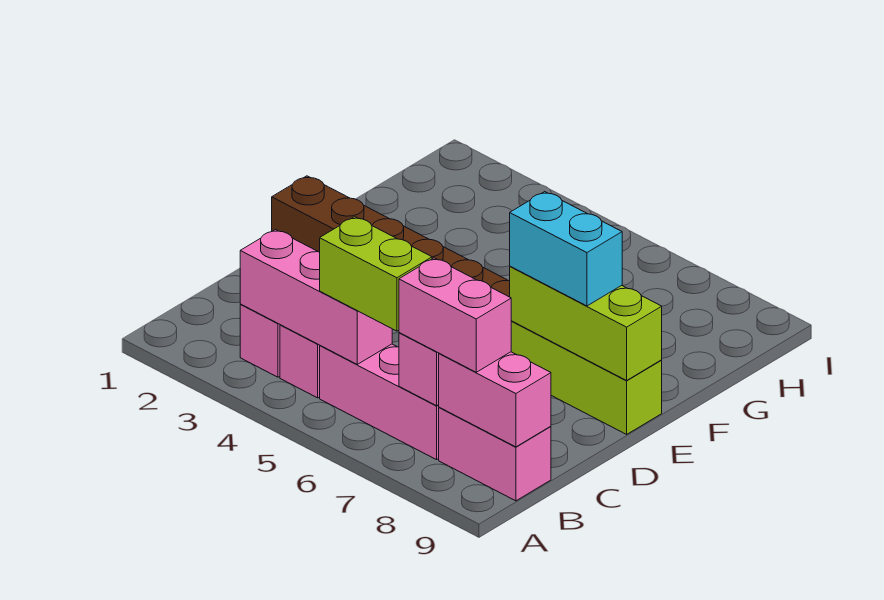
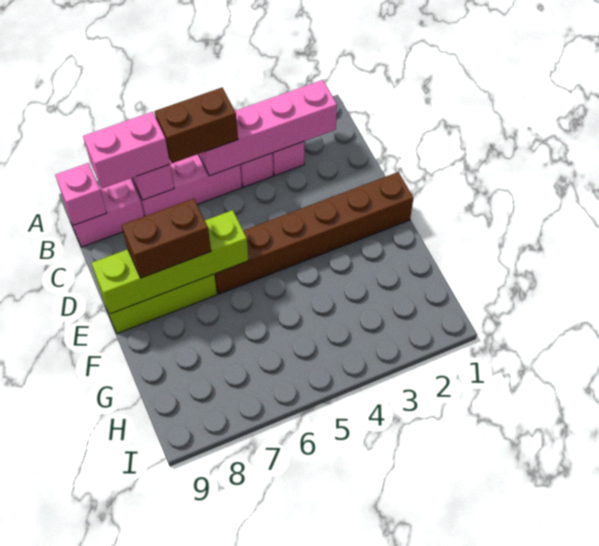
pink brick B3:B5 level 2 -> pink brick B2:B5 level 2
lime brick B5:B6 level 3 -> brown brick B5:B6 level 3
pink brick B8:B9 level 2 -> pink brick B9 level 2
lime brick E7:E9 level 2 -> lime brick E6:E9 level 2
cyan brick E7:E8 level 3 -> brown brick E7:E8 level 3

